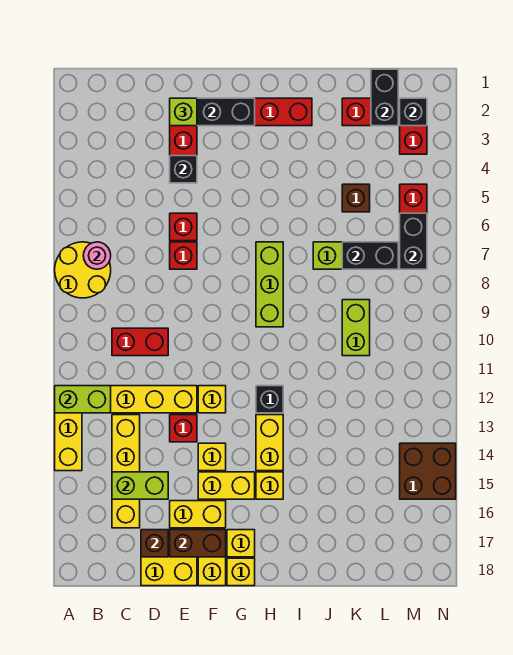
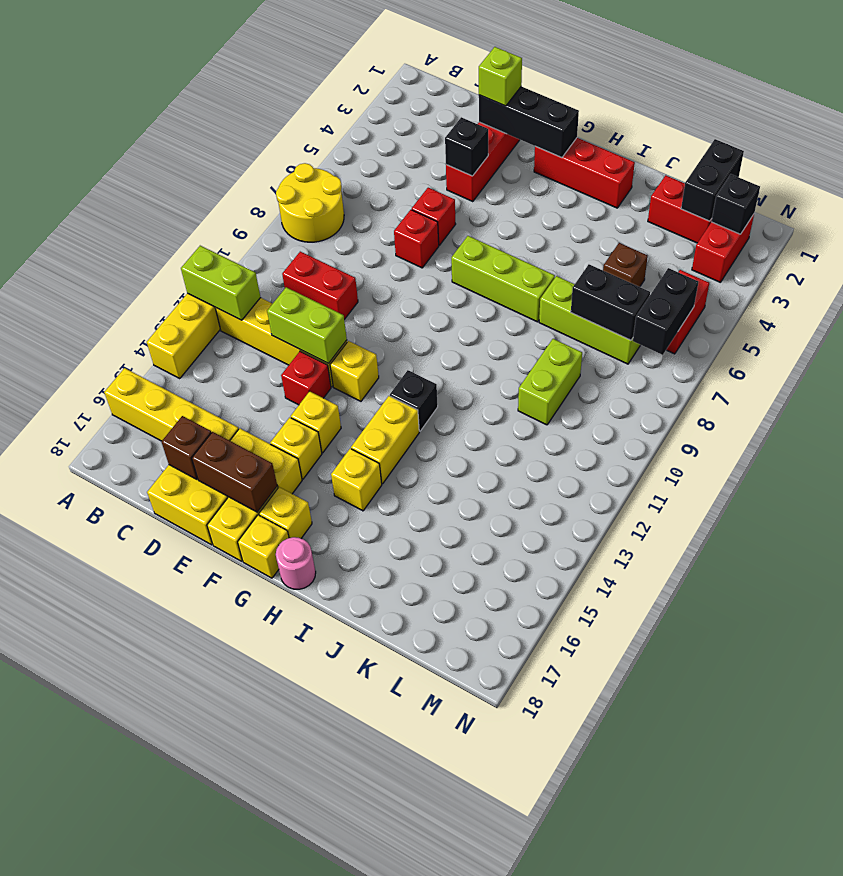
pink round brick B7 level 2 -> pink round brick H18 level 1
yellow brick C13:C16 level 1 -> yellow brick A16:D16 level 1
lime brick C15:D15 level 2 -> lime brick D12:E12 level 2
yellow brick F15:G15 level 1 -> yellow brick F15 level 1
lime brick H7:H9 level 1 -> lime brick G7:I7 level 1
brown brick M14:N15 level 1 -> none

